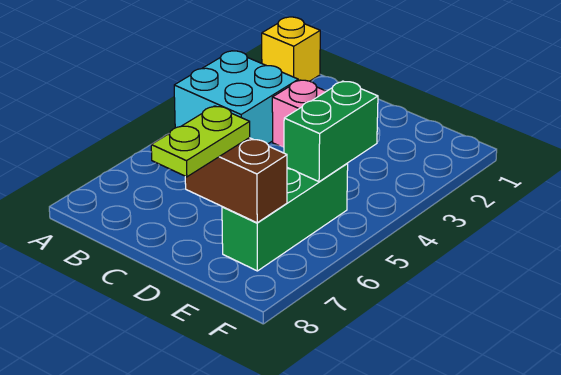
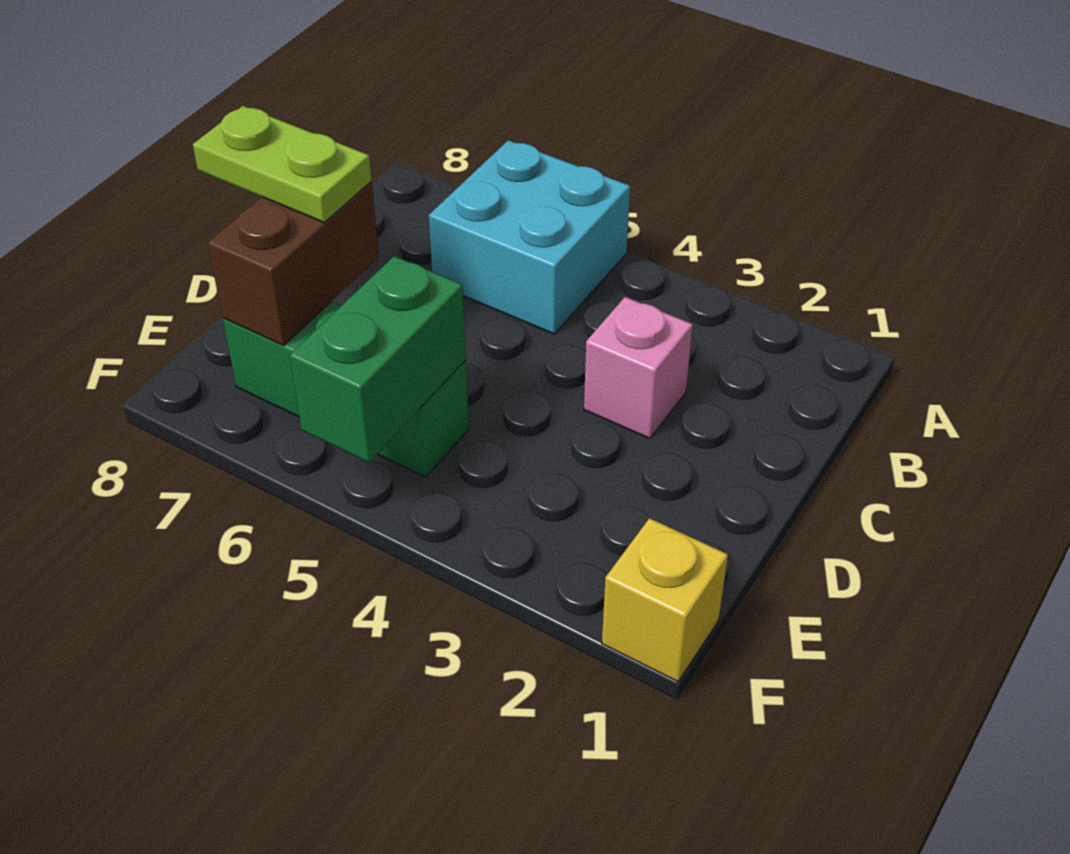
yellow brick A1 level 1 -> yellow brick F1 level 1
cyan brick A3:B4 level 1 -> cyan brick A5:B6 level 1
green brick E4:E5 level 2 -> green brick E5:F5 level 2

